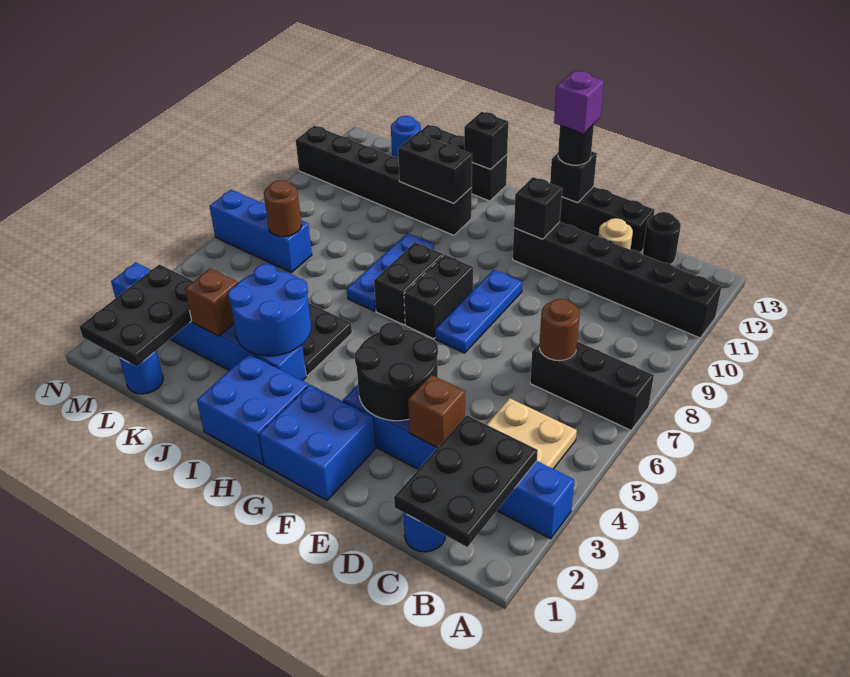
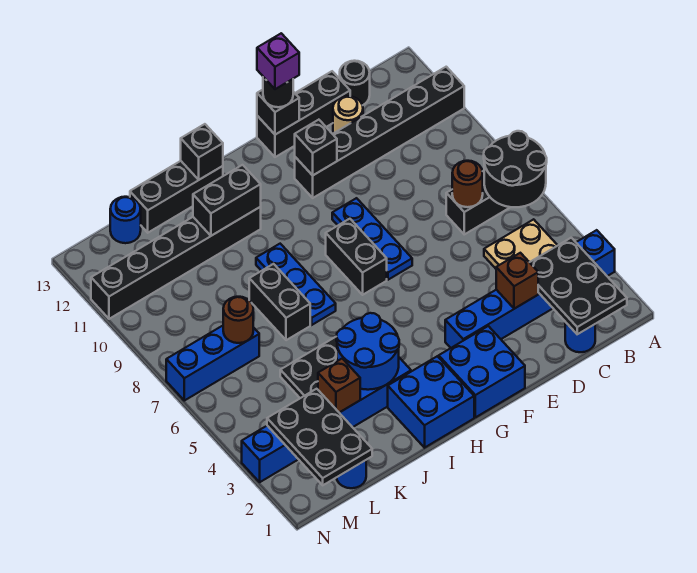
black round brick E3:F4 level 2 -> black round brick A6:B7 level 2
black brick H7:H8 level 1 -> black brick J7:J8 level 1

